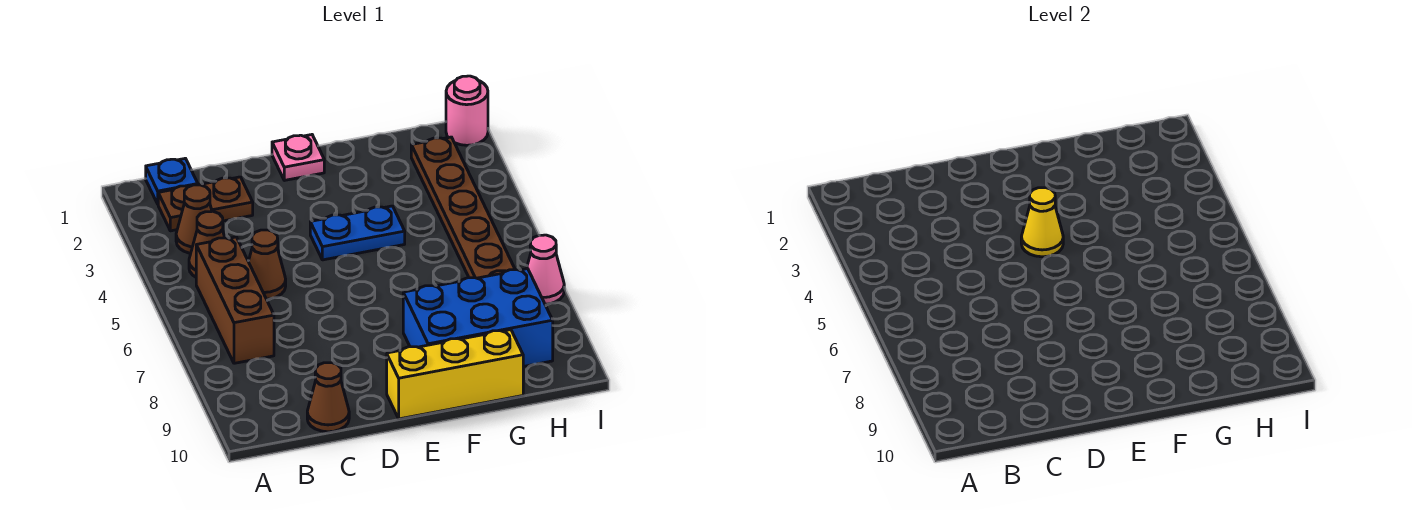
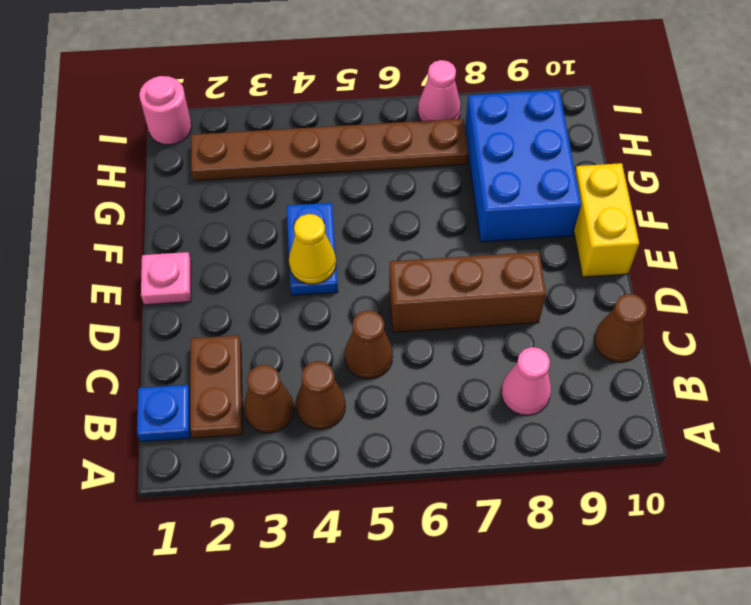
brown brick B5:B7 level 1 -> brown brick D6:D8 level 1
none -> pink cone B8 level 1
yellow brick E10:G10 level 1 -> yellow brick E10:F10 level 1

